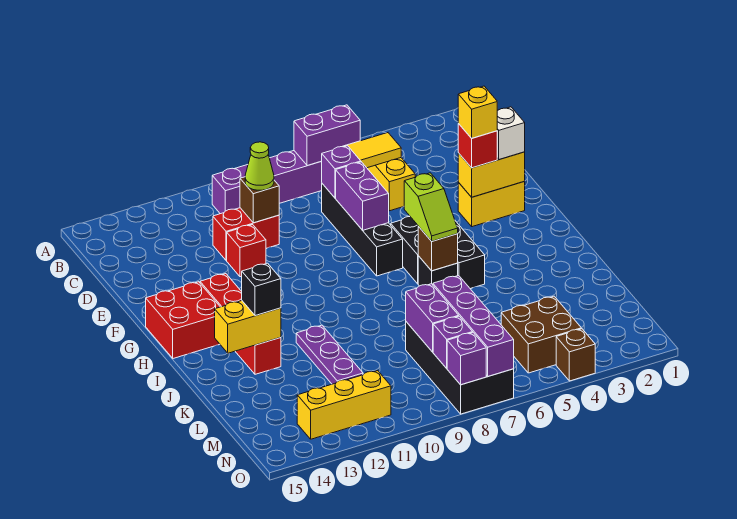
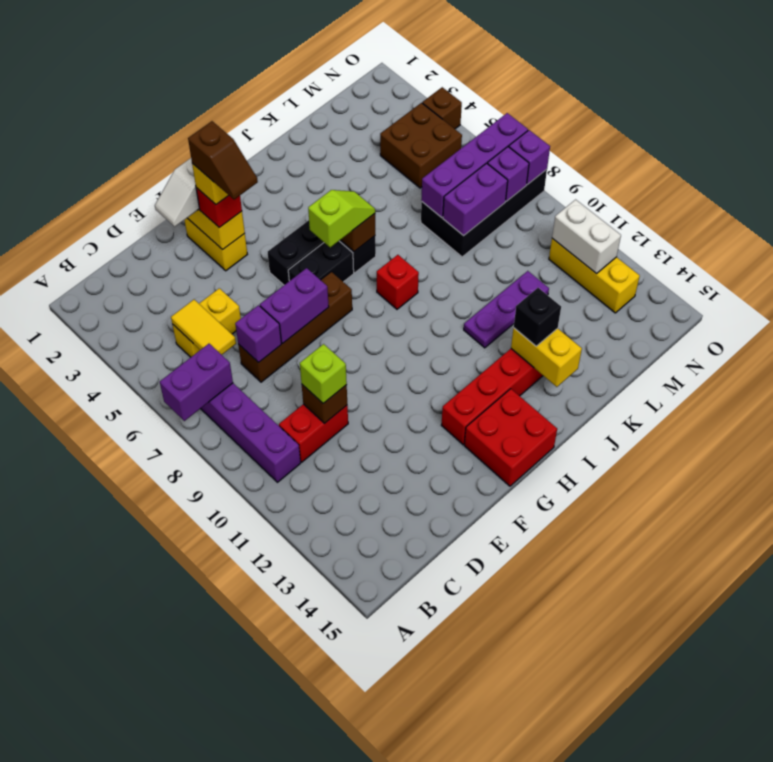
purple brick B6:B7 level 2 -> purple brick A7:B7 level 2
black brick D7:G7 level 1 -> brown brick D7:G7 level 1
red brick D10:D11 level 1 -> red brick C10:D10 level 1
lime cone D10 level 3 -> lime brick D10 level 3
red brick E11 level 1 -> red brick I8 level 1
none -> brown slope F3:F4 level 5 top 3
none -> white brick N11:N12 level 2

